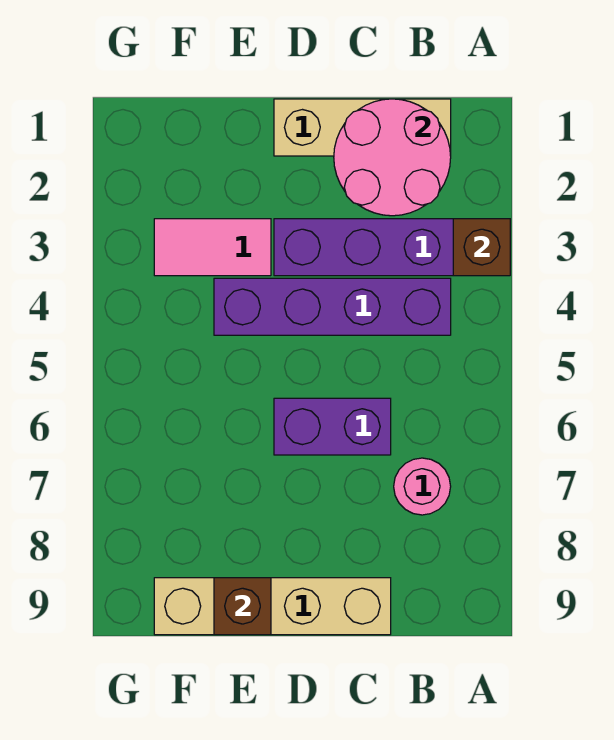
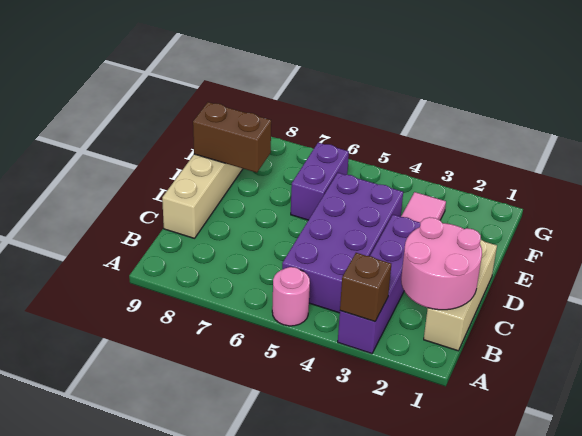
purple brick B4:E4 level 1 -> purple brick B4:E5 level 1
pink round brick B7 level 1 -> pink round brick A5 level 1
purple brick C6:D6 level 1 -> purple brick E6:F6 level 1
brown brick E9 level 2 -> brown brick E8:E9 level 2

